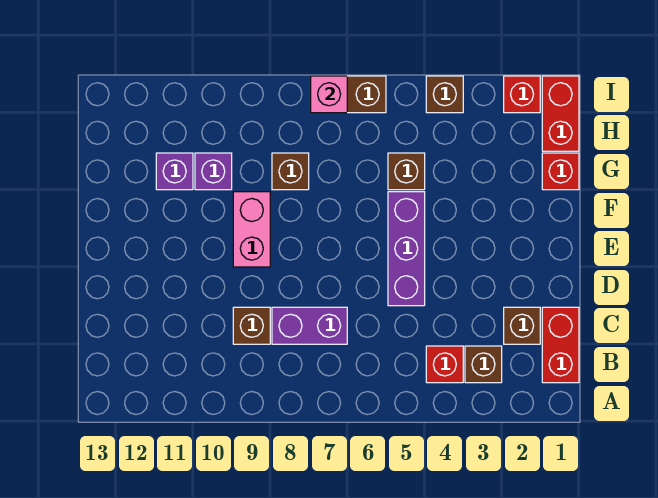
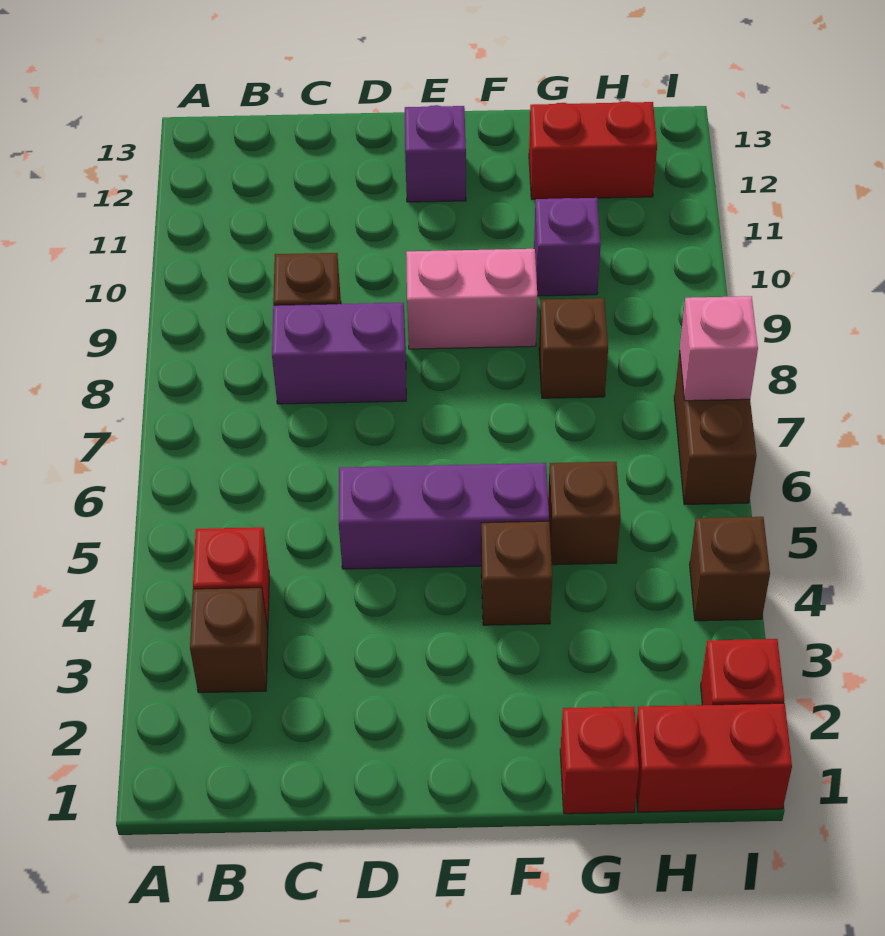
red brick B1:C1 level 1 -> red brick G12:H12 level 1
brown brick C2 level 1 -> brown brick F4 level 1
purple brick C7:C8 level 1 -> purple brick C8:D8 level 1
purple brick G11 level 1 -> purple brick E12 level 1

